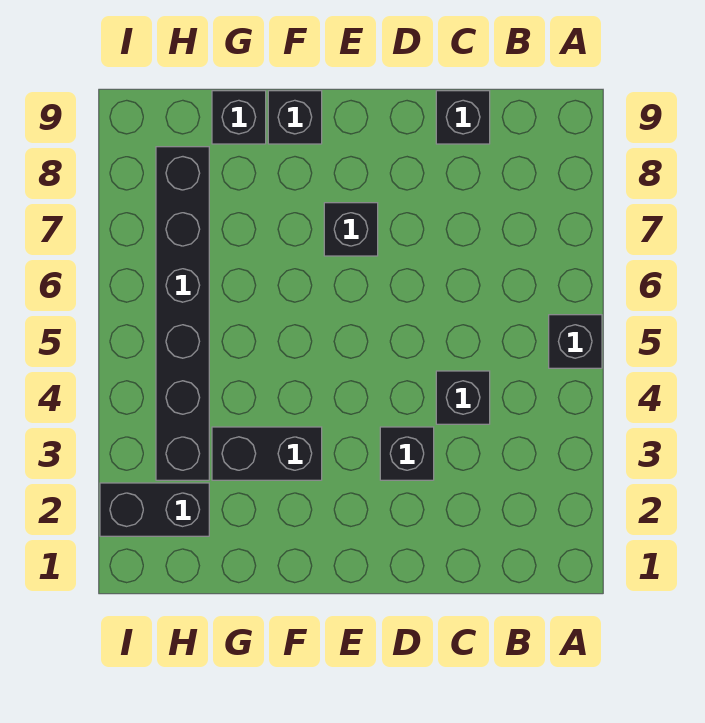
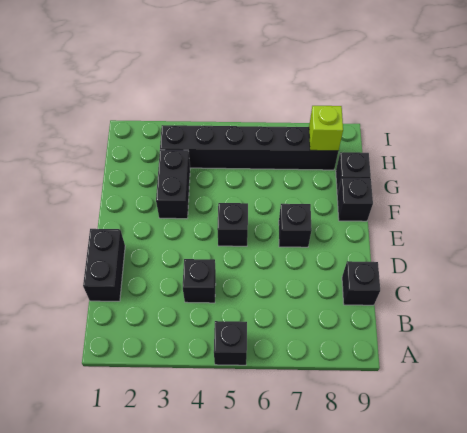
black brick D3 level 1 -> black brick E5 level 1
black brick H2:I2 level 1 -> black brick C1:D1 level 1
none -> lime brick H8 level 2

